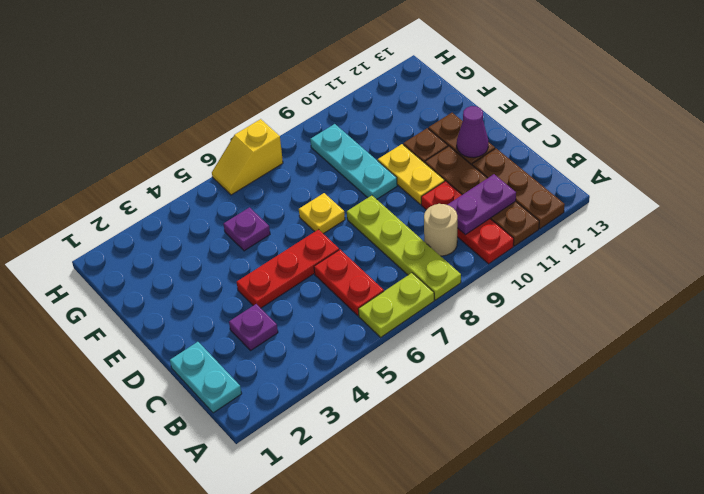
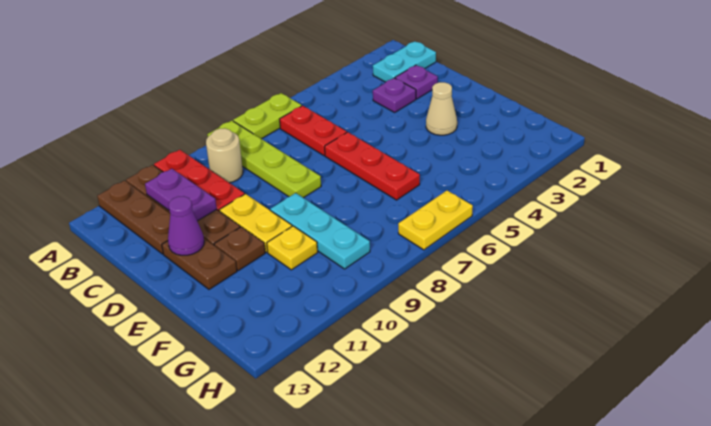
cyan plate B1:C1 level 1 -> cyan plate B1:B2 level 1
purple plate B10:B11 level 2 -> purple plate B11:C11 level 2
red plate D4:D6 level 1 -> red plate D6:F6 level 1
none -> tan cone E3 level 1
yellow plate E7 level 1 -> yellow plate F10 level 1
purple plate F5 level 1 -> purple plate C2 level 1
yellow slope H6:H7 level 1 top 7 -> yellow plate H6:H7 level 1

